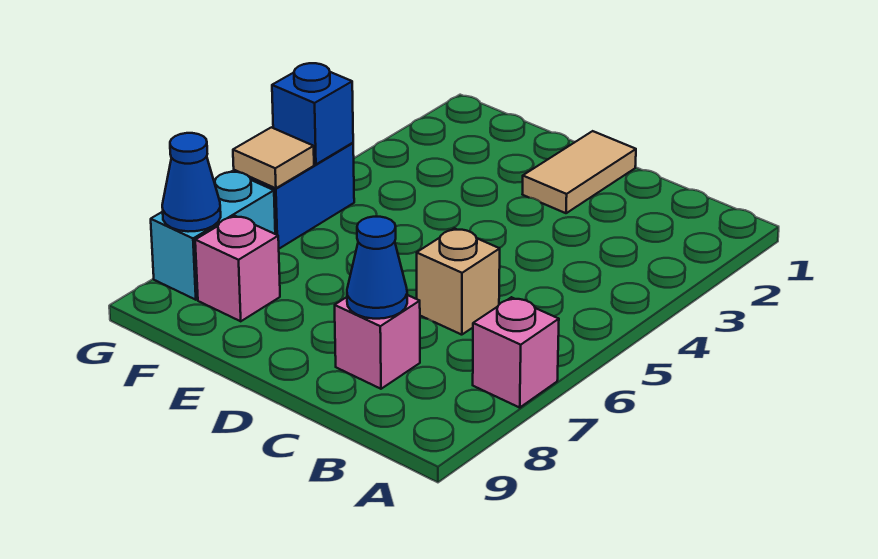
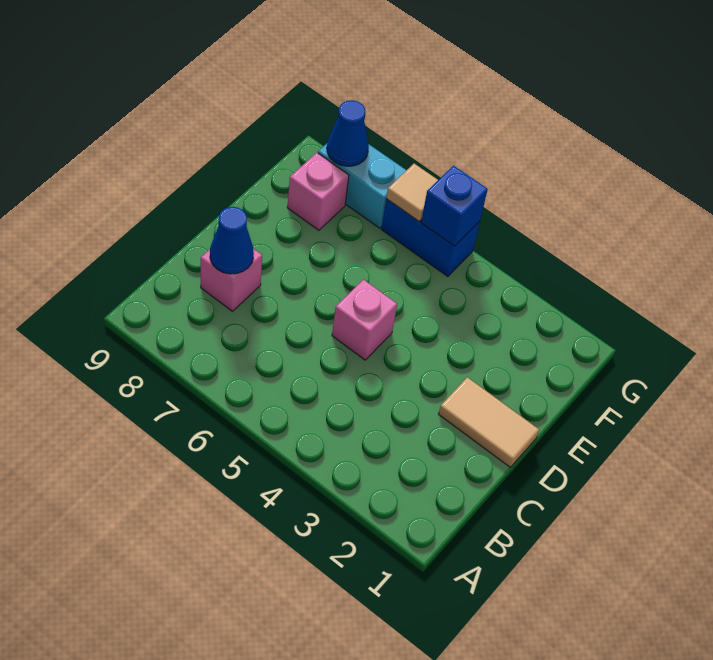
pink brick A7 level 1 -> pink brick D5 level 1
tan brick C6 level 1 -> none

